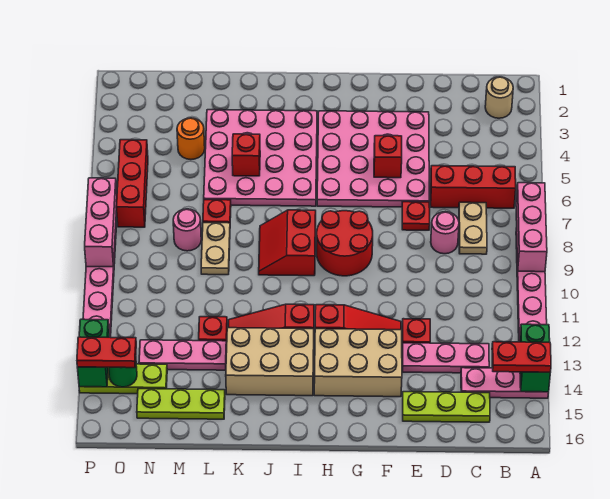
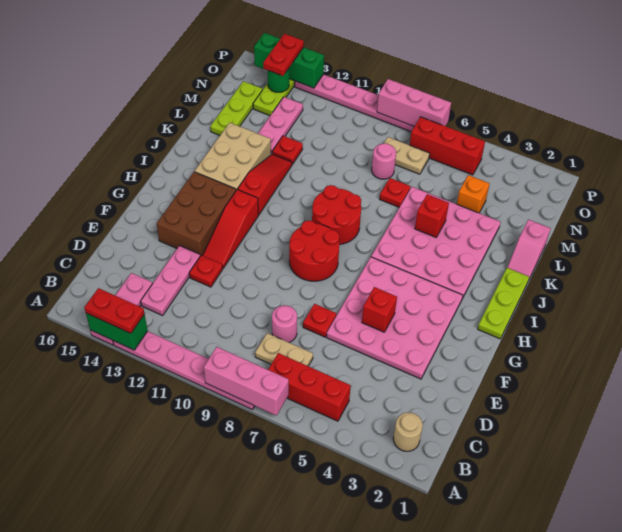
red plate A14:B14 level 3 -> red plate A13:A14 level 3
red brick B6:D6 level 1 -> red brick B5:B7 level 1
lime plate C15:E15 level 1 -> lime plate H1:J1 level 1
tan brick F13:H14 level 1 -> brown brick F13:H14 level 1
red slope I8:J9 level 1 top I -> red round brick I8:J9 level 1
none -> pink slope K1:L1 level 1 top L
tan plate L8:L9 level 1 -> tan plate N7:N8 level 1
orange round brick M4 level 1 -> orange brick M4 level 1
green brick P13:P14 level 2 -> green brick P13:P15 level 2

